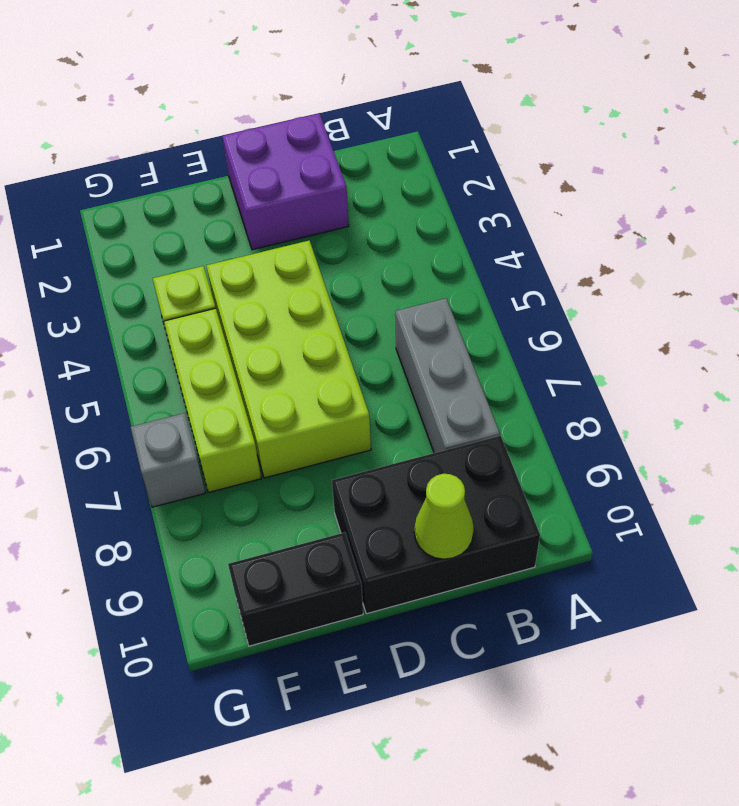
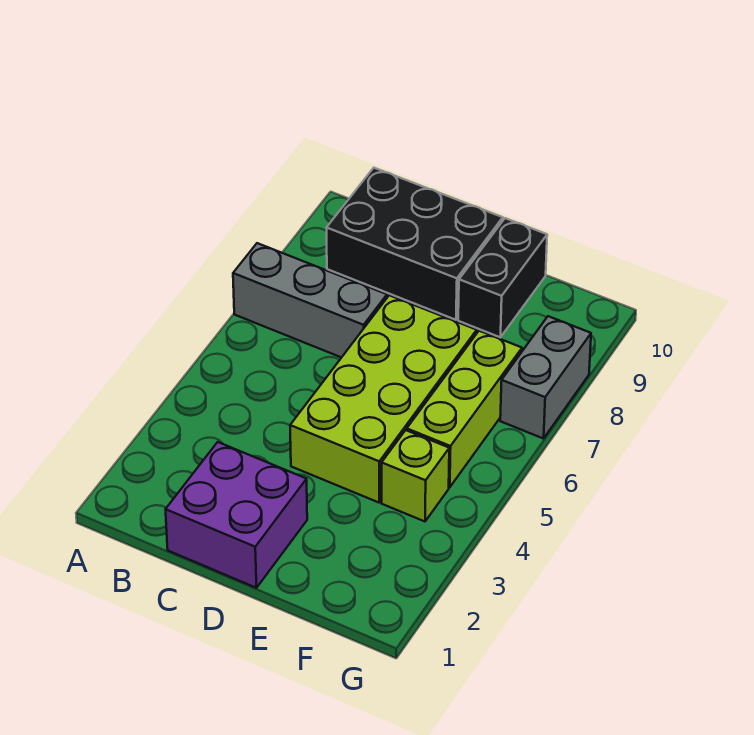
grey brick B6:B8 level 1 -> grey brick A7:C7 level 1
lime cone C10 level 2 -> none
black brick E10:F10 level 1 -> black brick E9:E10 level 1
grey brick G7 level 1 -> grey brick G7:G8 level 1

